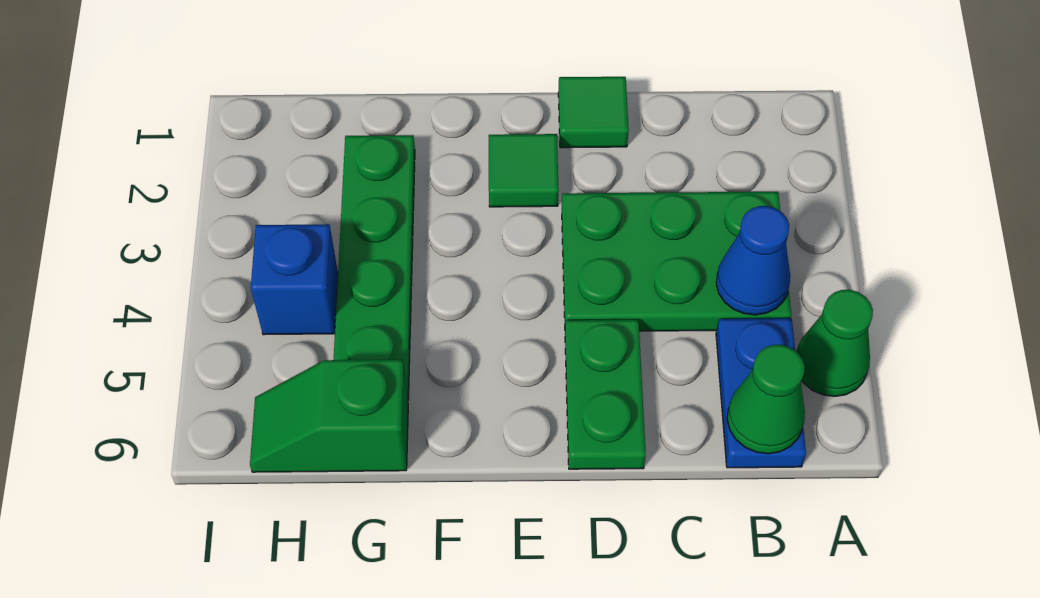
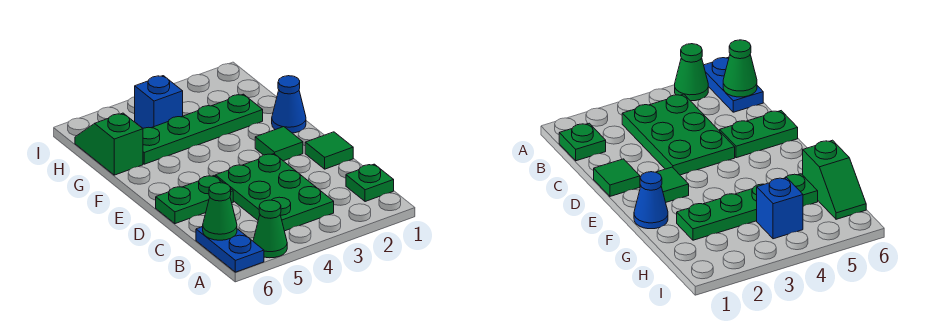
none -> green plate B1 level 1
blue cone B4 level 2 -> blue cone F1 level 1
blue plate B5:B6 level 1 -> blue plate A6:B6 level 1

